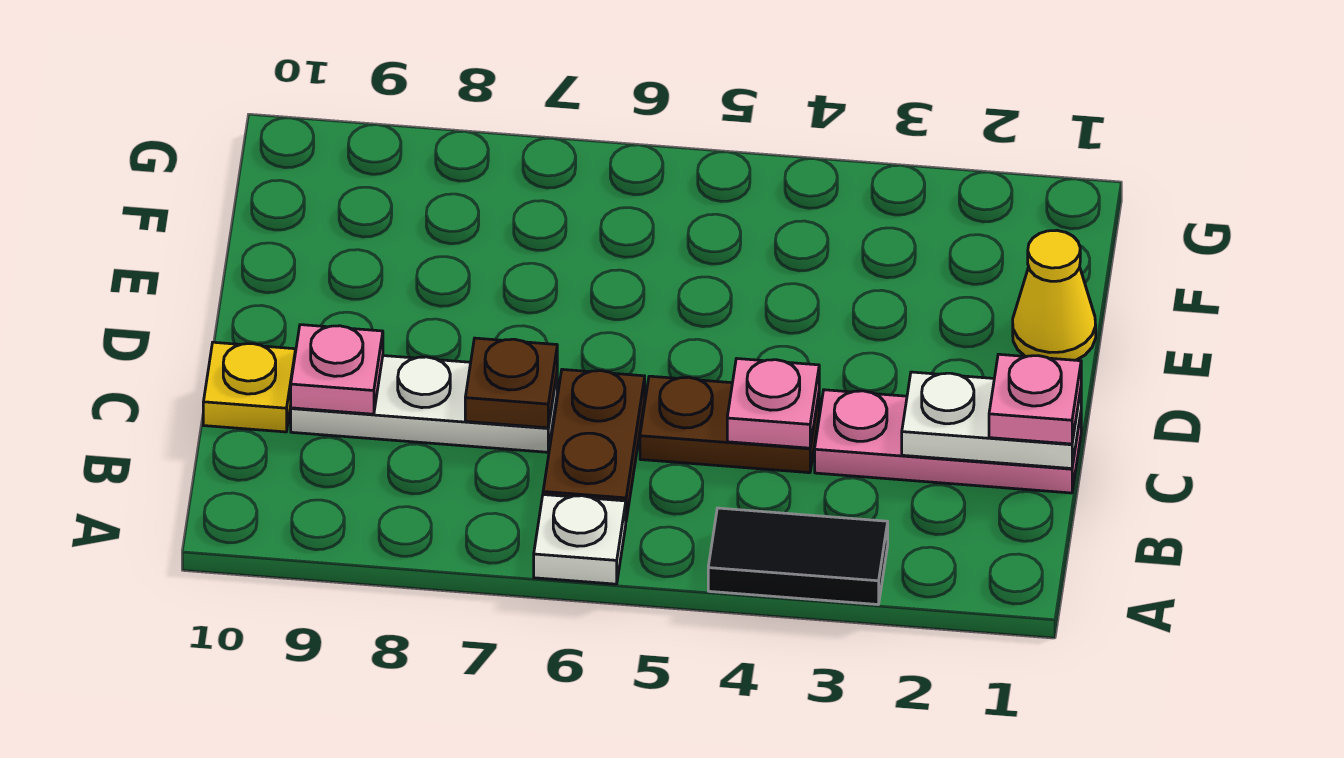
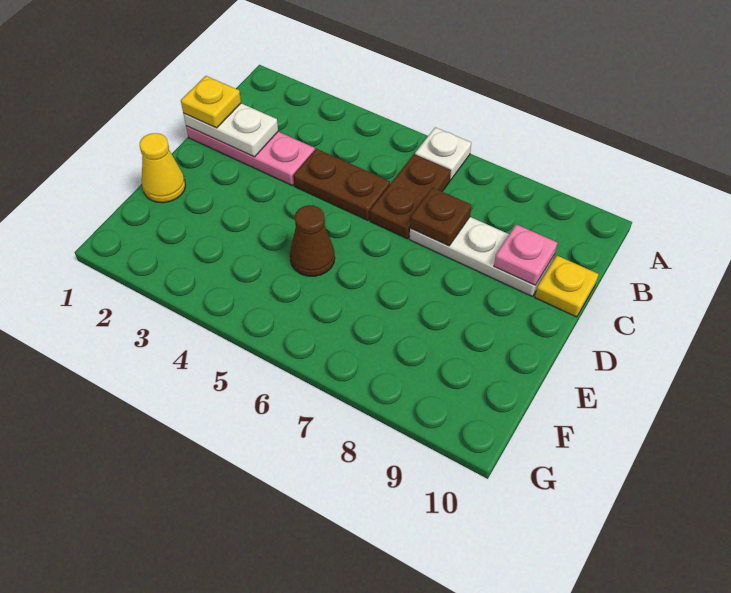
black tile A3:A4 level 1 -> none
pink plate C1 level 3 -> yellow plate C1 level 3
pink plate C4 level 2 -> none
none -> brown cone E5 level 1

